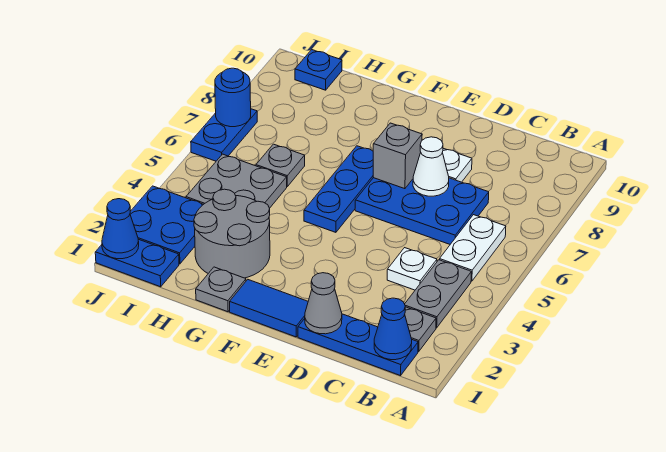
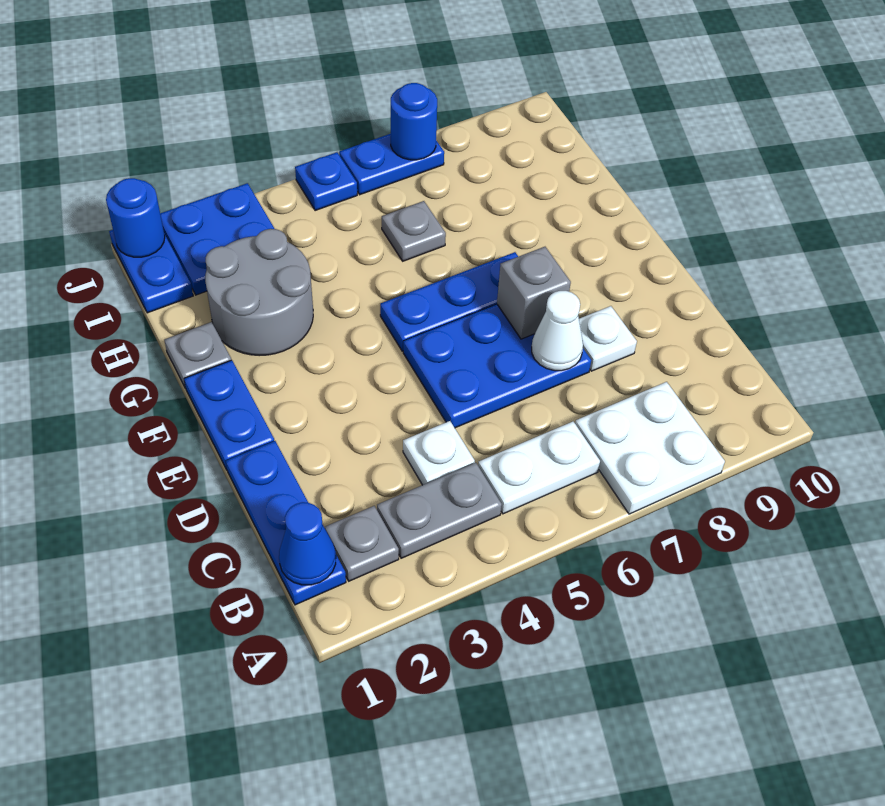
none -> white plate A7:B8 level 1
blue plate C6:E7 level 1 -> blue plate D5:E7 level 1
grey cone D1 level 2 -> none
blue tile E1:F1 level 1 -> blue plate E1:F1 level 1
grey plate H4:I5 level 1 -> none
blue plate I10 level 1 -> blue plate J5 level 1
blue cone J1 level 2 -> blue round brick J1 level 2

